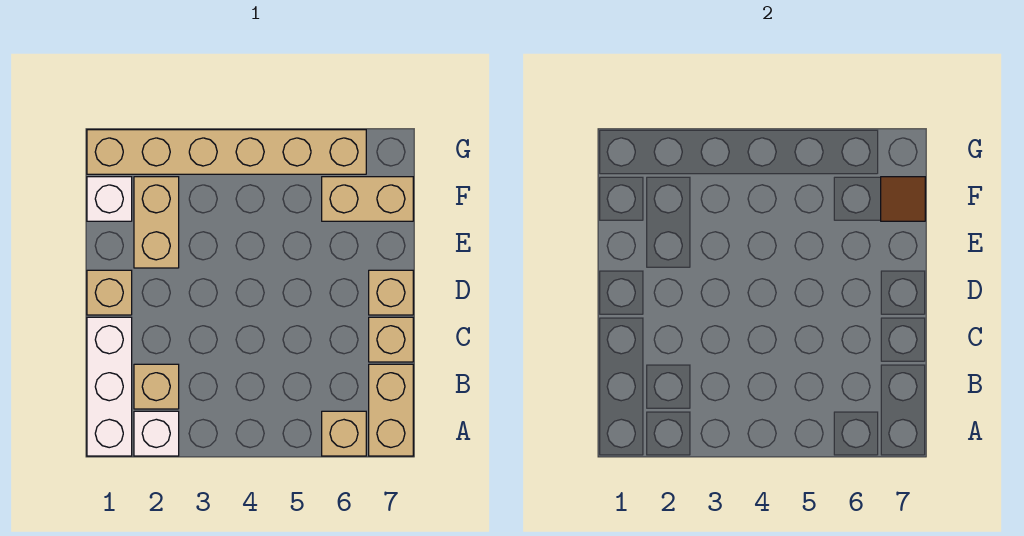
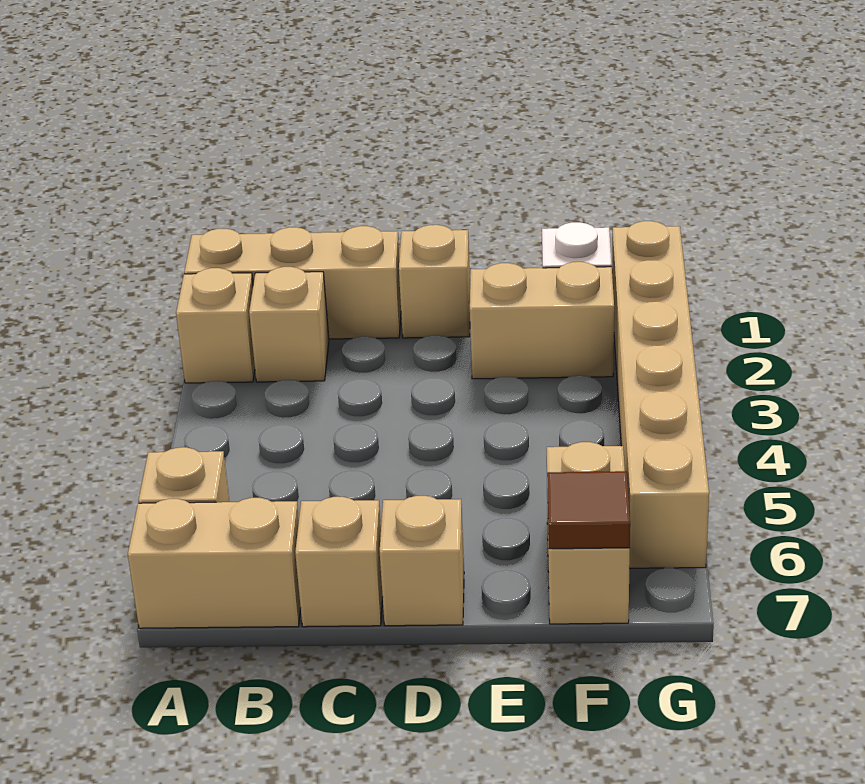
white brick A1:C1 level 1 -> tan brick A1:C1 level 1
white brick A2 level 1 -> tan brick A2 level 1

